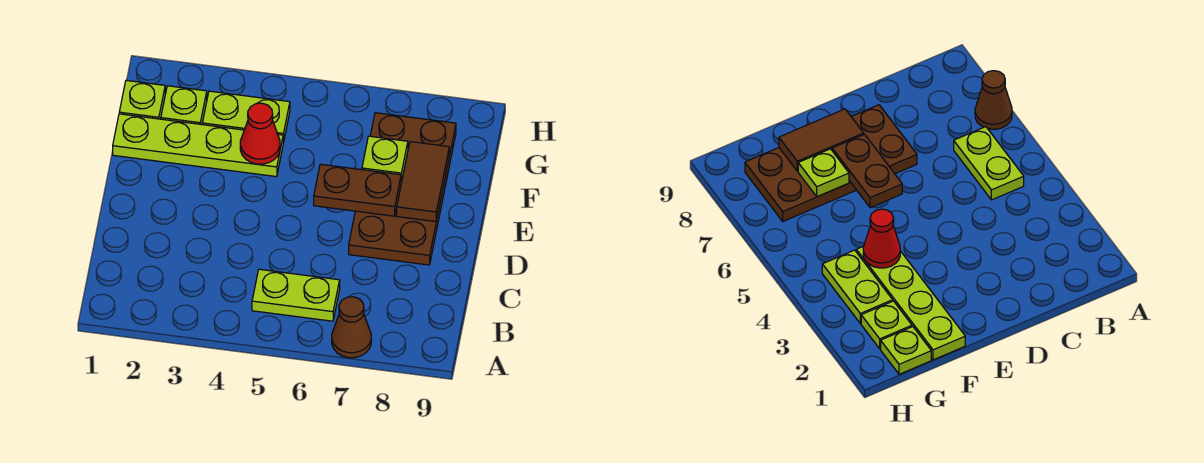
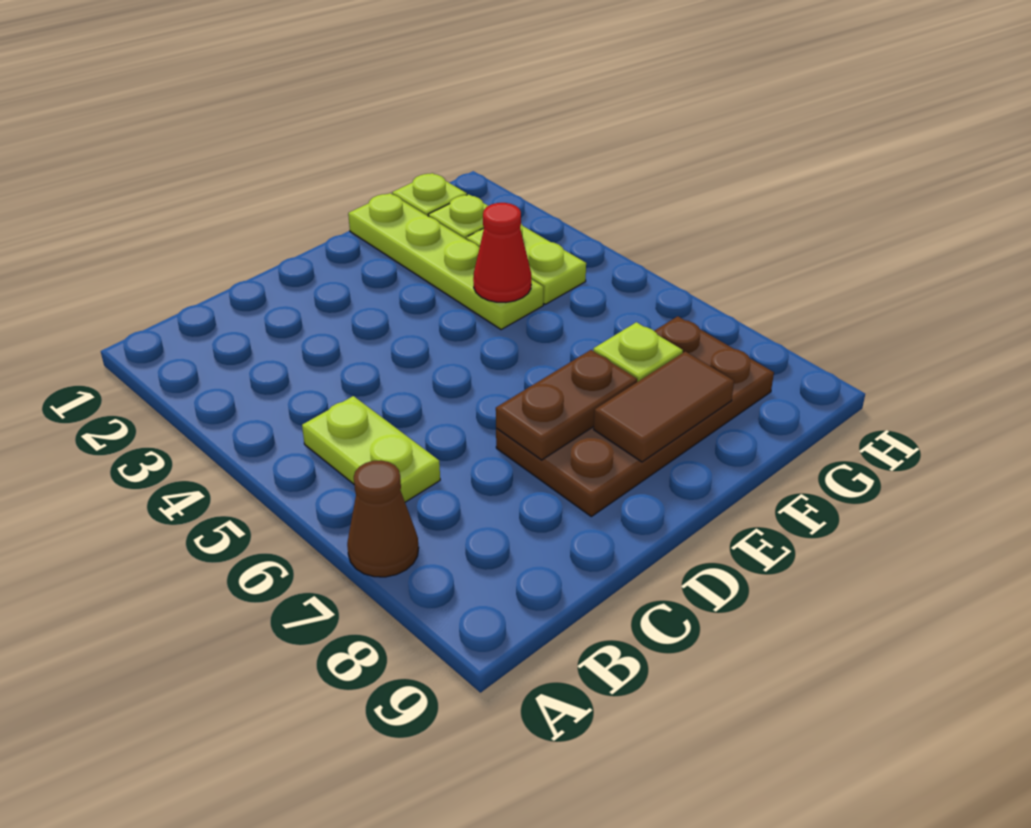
brown plate E6:E7 level 2 -> brown plate D7:E7 level 2

